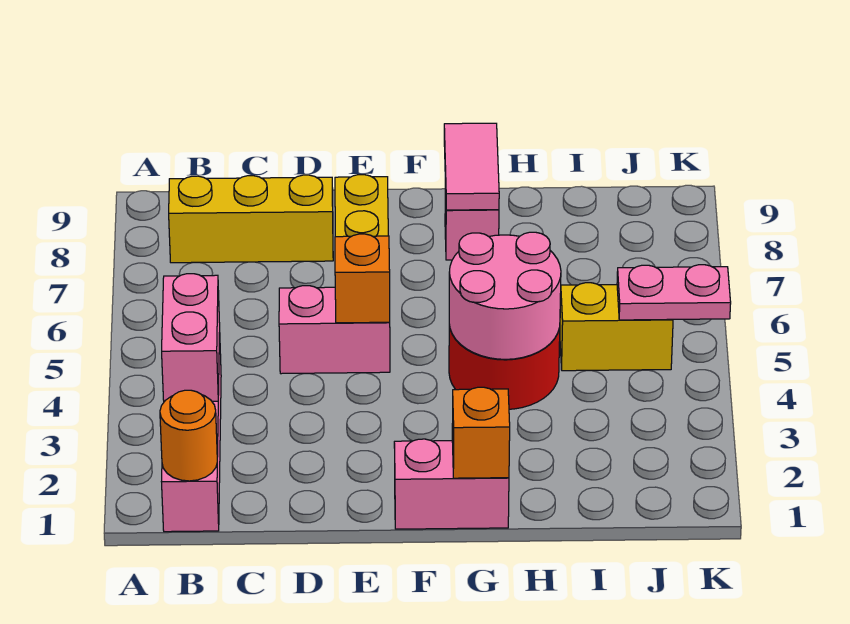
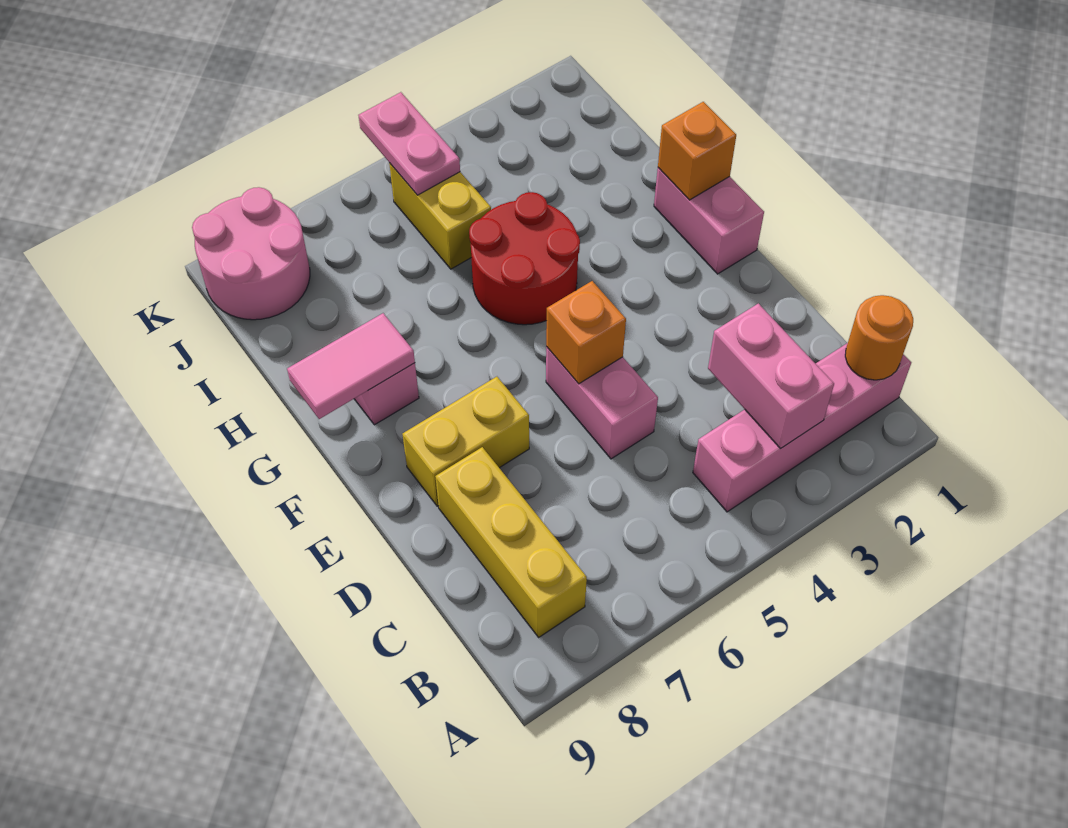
pink brick B3:B4 level 2 -> pink brick B3:C3 level 2
pink round brick G4:H5 level 2 -> pink round brick J8:K9 level 1

